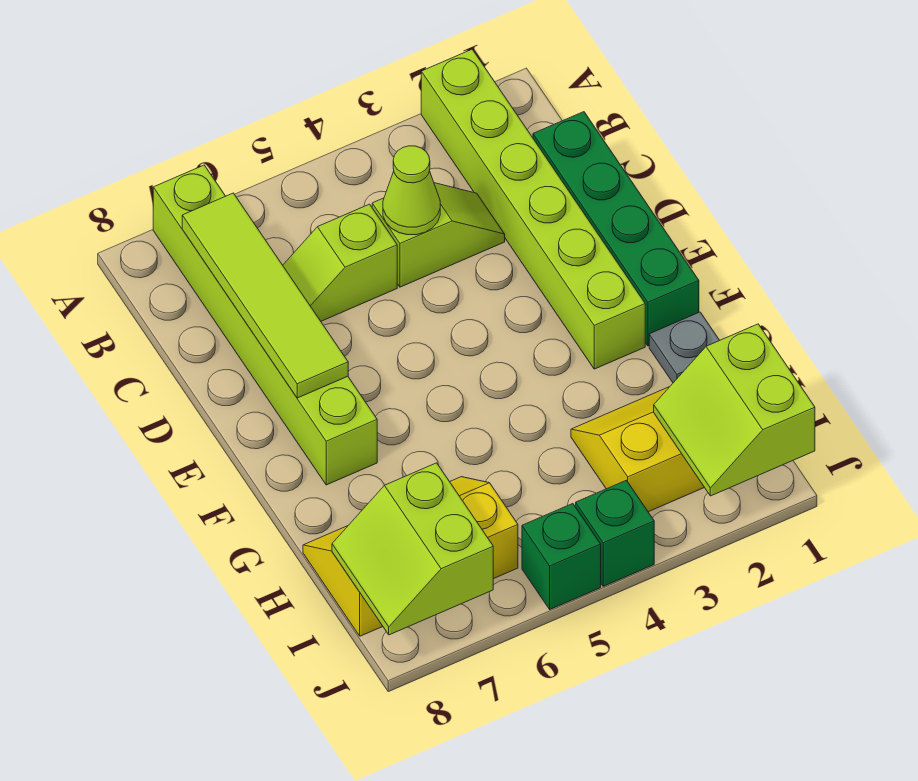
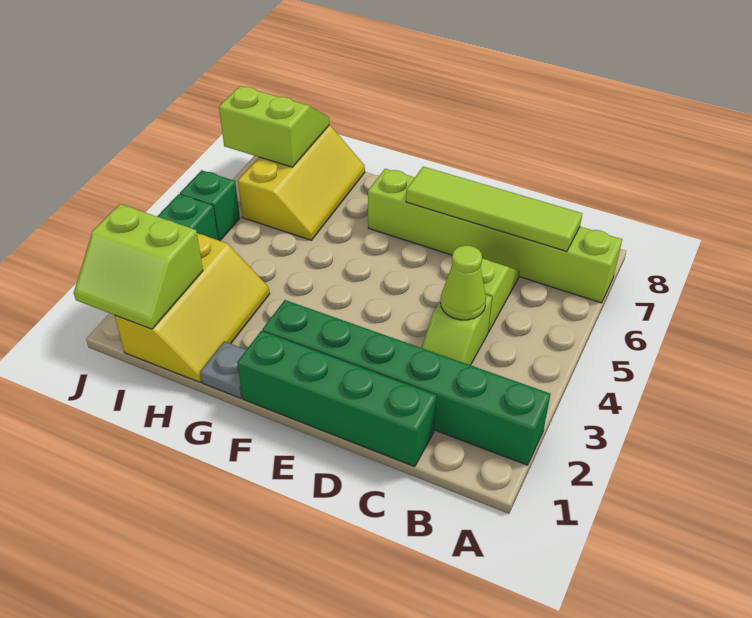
lime brick A2:F2 level 1 -> green brick A2:F2 level 1
lime slope I1:J2 level 2 top 1 -> lime slope I1:J2 level 2 top 2

